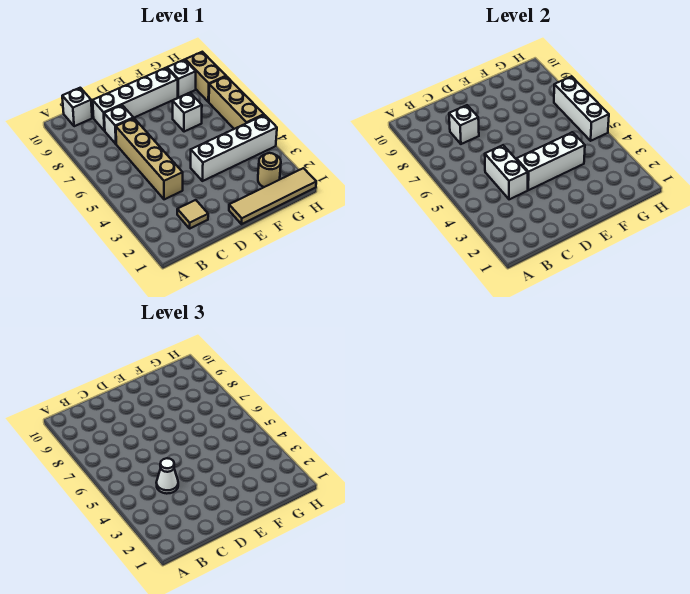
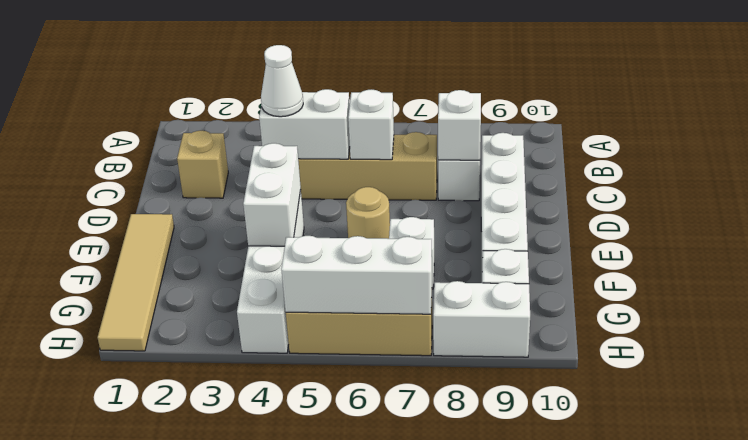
white brick B10 level 1 -> white brick C6 level 2
tan tile C2 level 1 -> tan brick C2 level 1
white brick D4:F4 level 2 -> white brick E4:F4 level 2
tan round brick G2 level 1 -> tan round brick E6 level 1
tan brick H8:H9 level 1 -> white brick H8:H9 level 1

